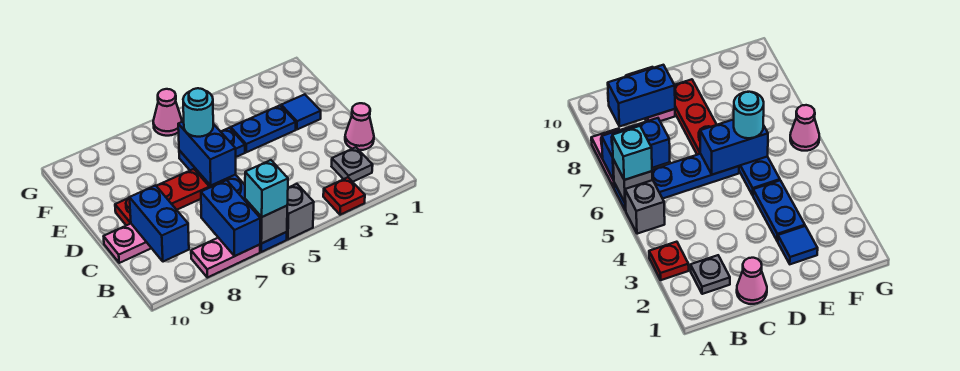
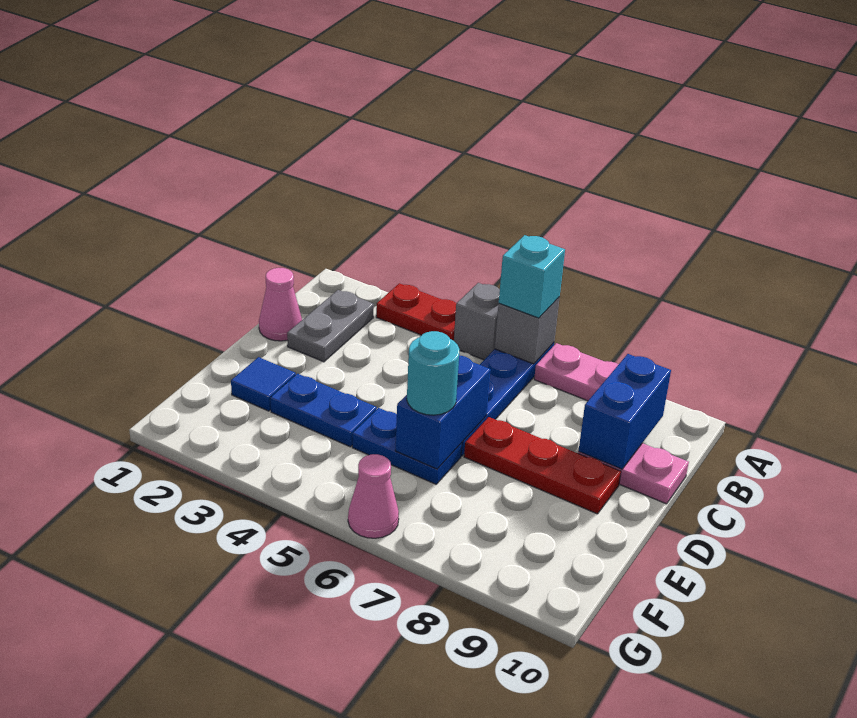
red plate A3 level 1 -> red plate A3:A4 level 1
blue brick A7:B7 level 2 -> none
grey plate B2 level 1 -> grey plate B2:C2 level 1

